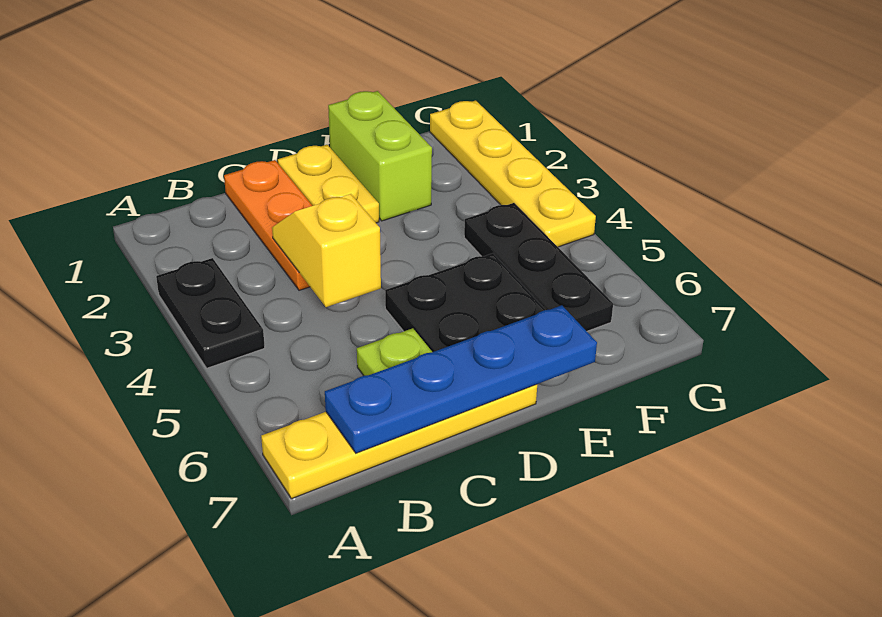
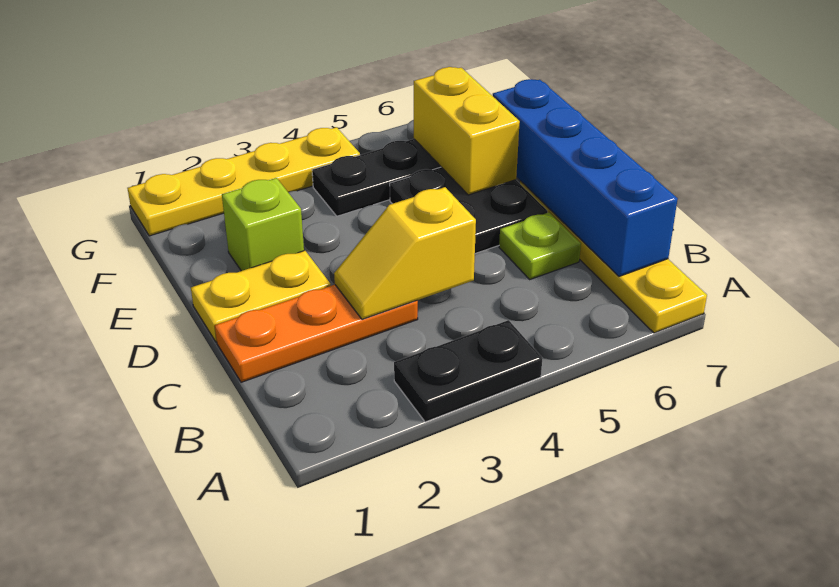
blue plate B7:E7 level 2 -> blue brick B7:E7 level 2
lime brick E1:E2 level 1 -> lime brick E2 level 1
none -> yellow brick E6:F6 level 2

